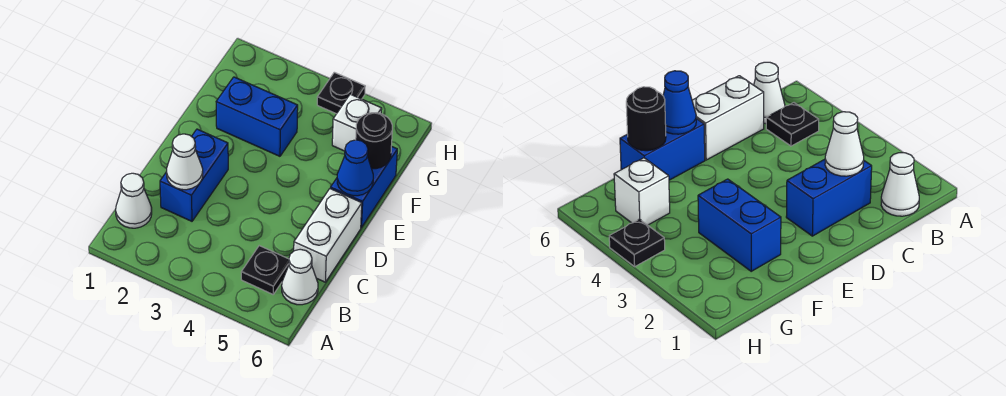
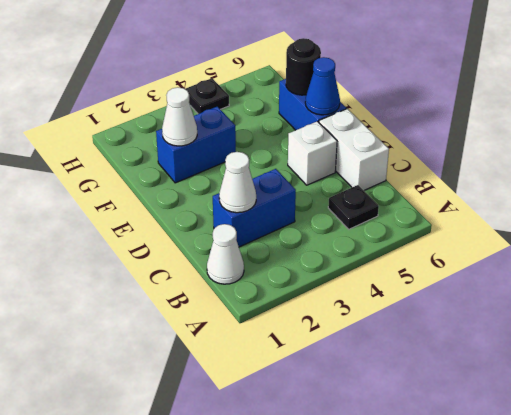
white cone B6 level 1 -> white cone F2 level 2
blue brick C2:D2 level 1 -> blue brick C2:C3 level 1
white brick G5 level 1 -> white brick D5 level 1

